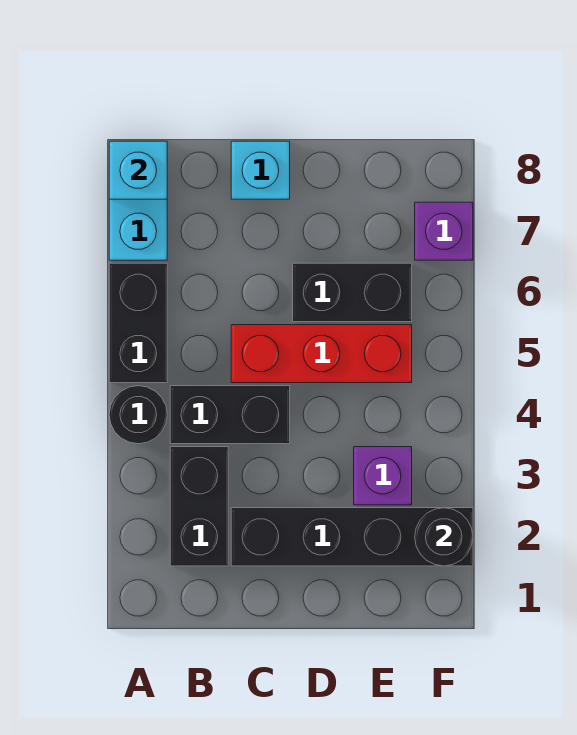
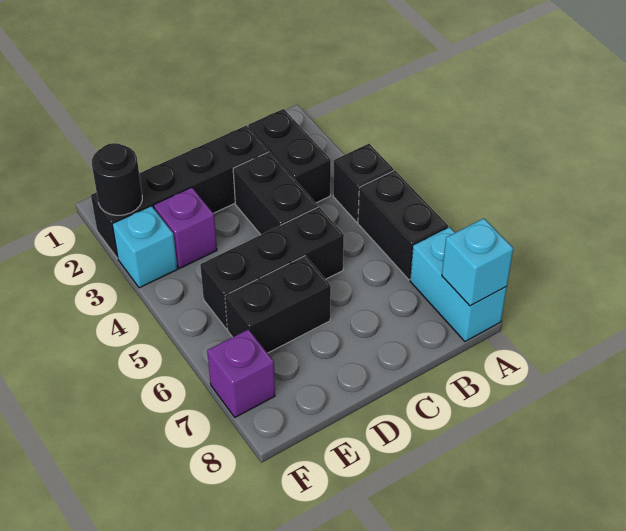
black round brick A4 level 1 -> black brick A4 level 1
black brick B4:C4 level 1 -> black brick C3:C4 level 1
red brick C5:E5 level 1 -> black brick C5:E5 level 1
cyan brick C8 level 1 -> cyan brick F3 level 1

